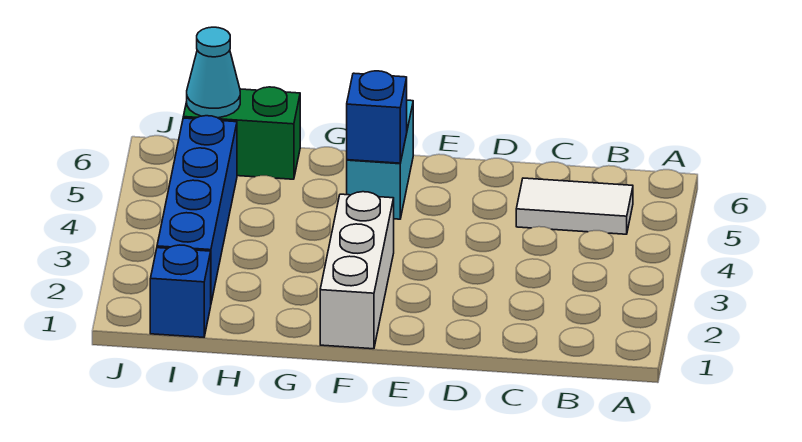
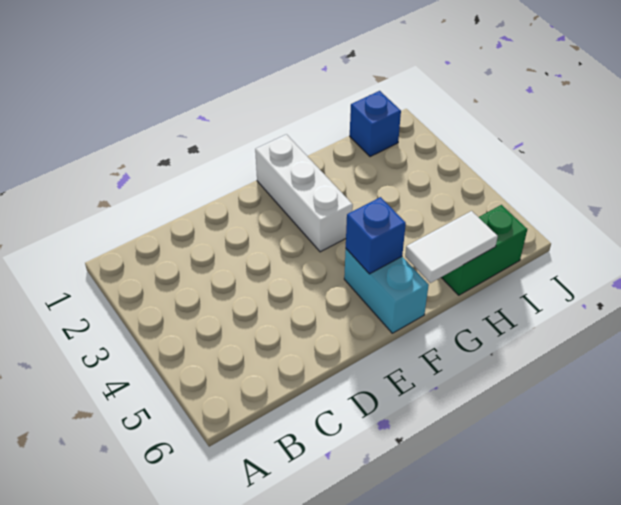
white tile B5:C5 level 1 -> white tile G6:H6 level 2
blue brick I2:I5 level 1 -> none
cyan cone I6 level 2 -> none

